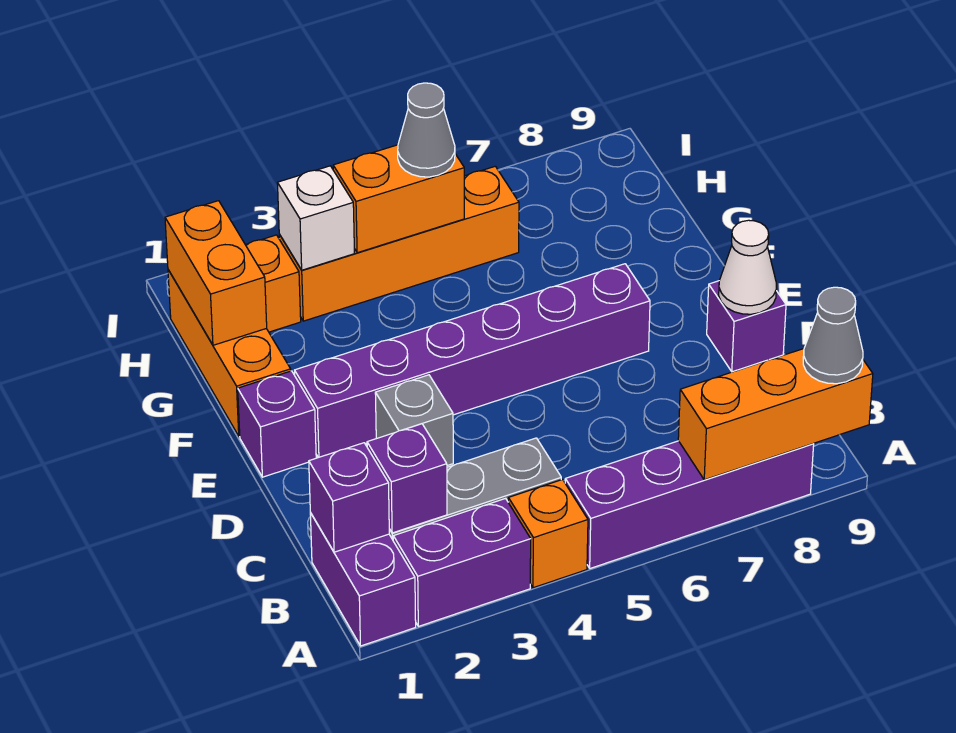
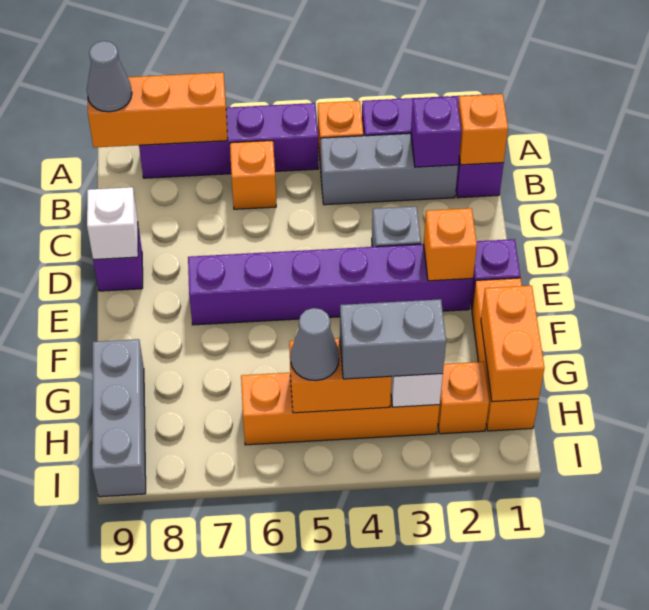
purple brick B1 level 2 -> orange brick B1 level 2
none -> orange brick B6 level 1
white cone D9 level 2 -> white brick D9 level 2
none -> orange brick E2 level 2
none -> grey brick G9:I9 level 1
none -> grey brick H3:H4 level 3

